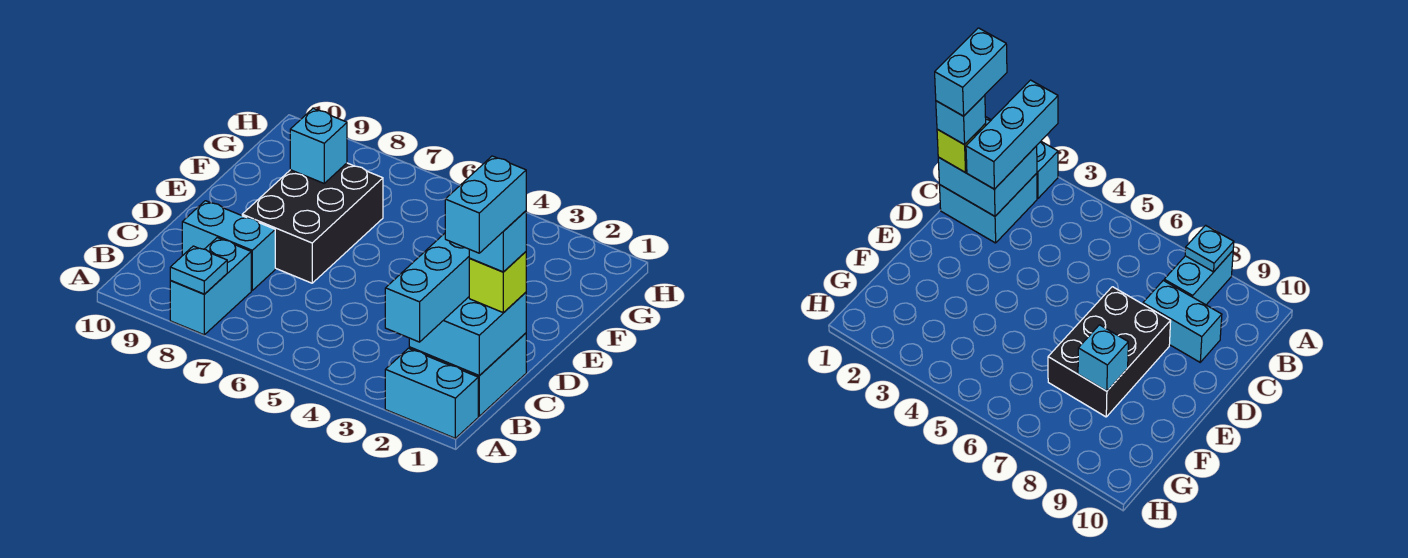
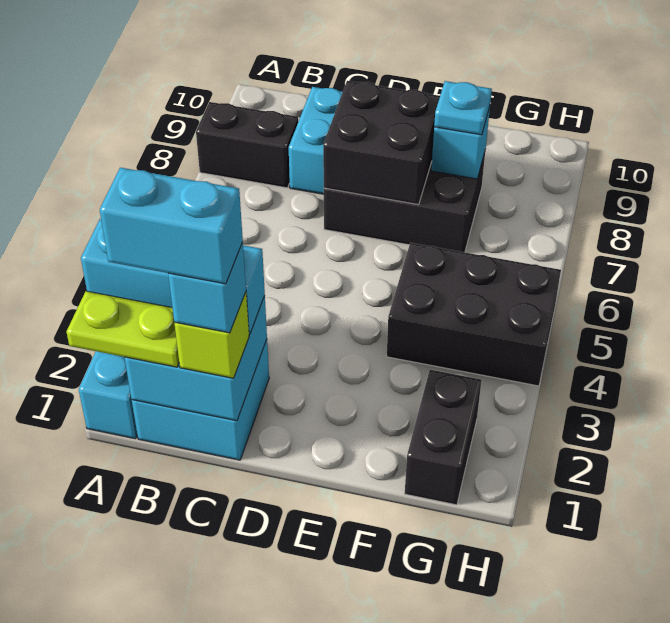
none -> lime plate A1:B1 level 3
cyan brick A8:B8 level 1 -> black brick A8:B8 level 1
cyan plate A8 level 2 -> cyan plate F8 level 3
none -> black brick D7:E8 level 2
none -> black brick F4:H5 level 1
none -> black brick G1:G2 level 1

